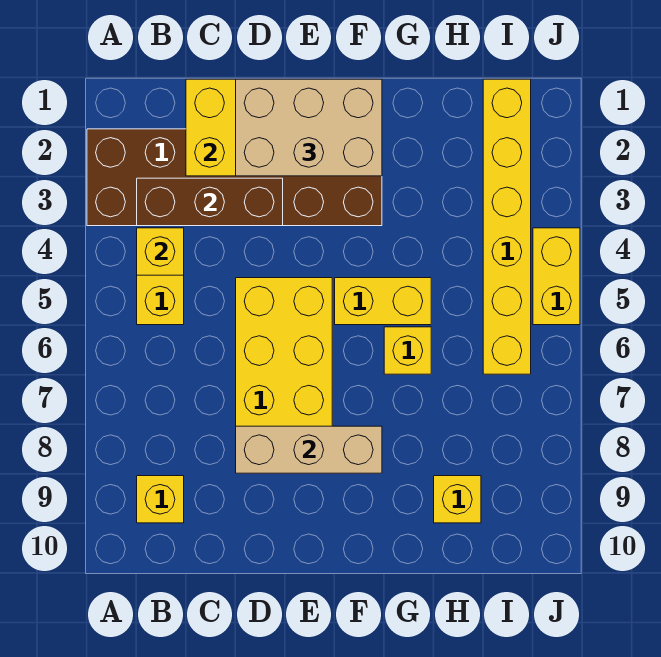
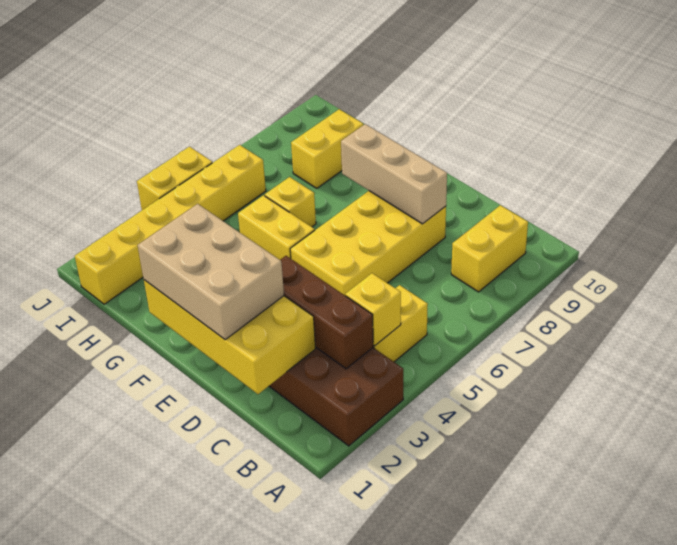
yellow brick B9 level 1 -> yellow brick B8:B9 level 1
yellow brick H9 level 1 -> yellow brick H8:H9 level 1

